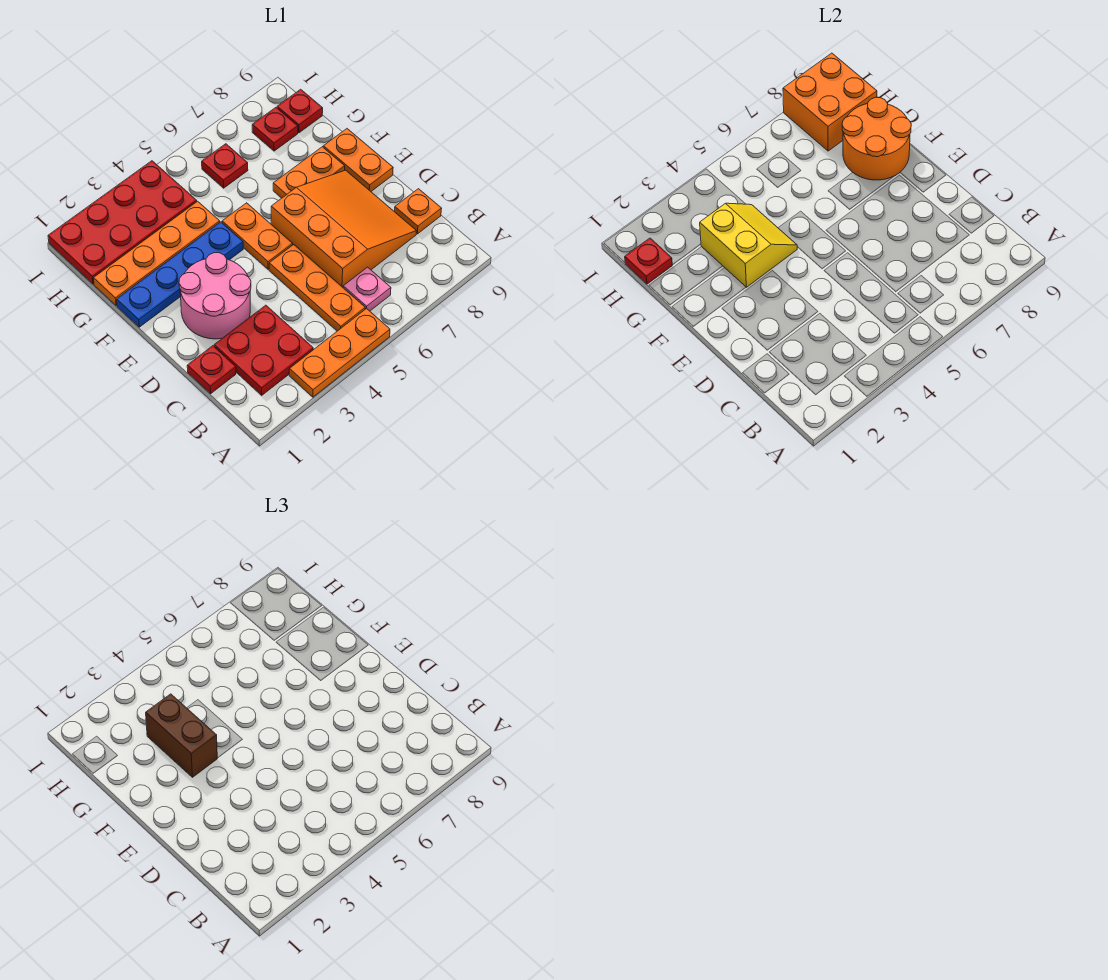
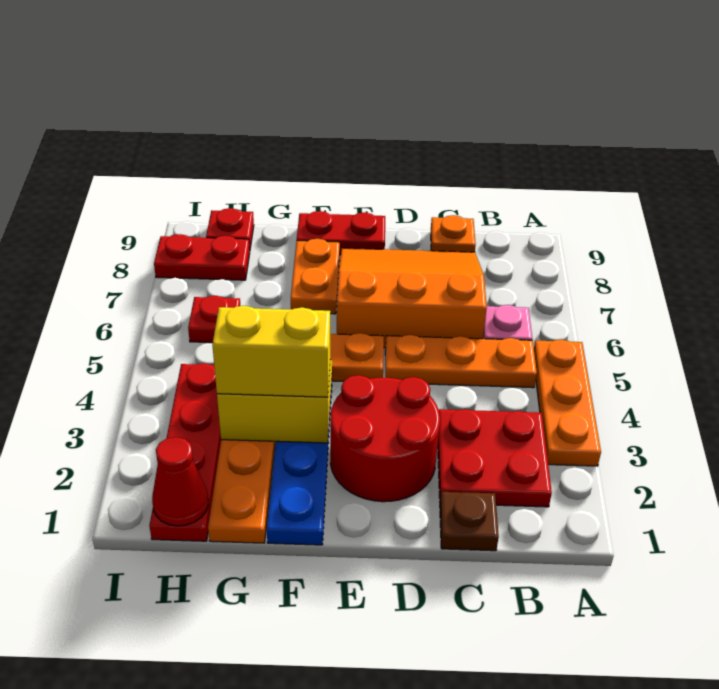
red plate C1 level 1 -> brown plate C1 level 1
pink round brick D2:E3 level 1 -> red round brick D2:E3 level 1
orange plate E9:F9 level 1 -> red plate E9:F9 level 1
brown brick F3:G3 level 3 -> yellow brick F3:G3 level 3
orange round brick F8:G9 level 2 -> none
red plate H1:I4 level 1 -> red plate H1:H4 level 1
red plate H1 level 2 -> red cone H1 level 2
red plate H8 level 1 -> red plate H8:I8 level 1
orange brick H8:I9 level 2 -> none

